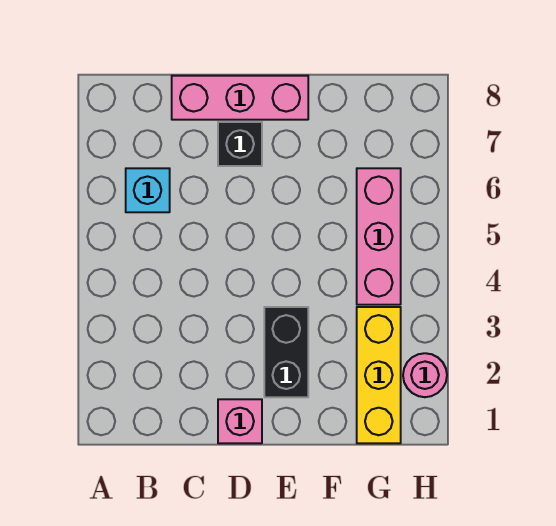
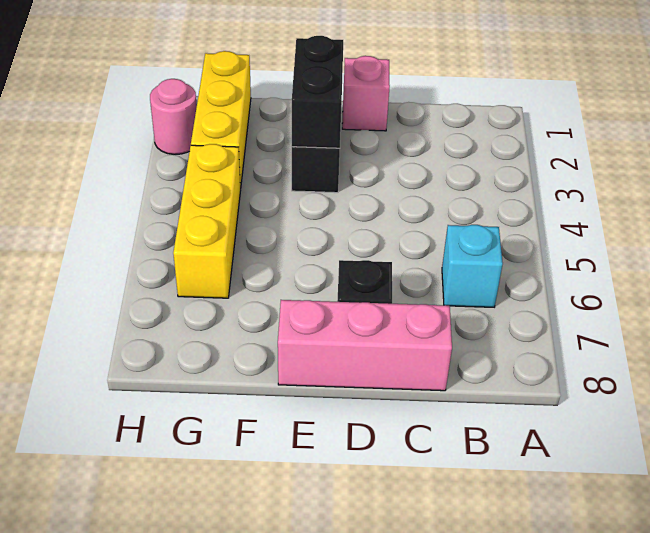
none -> black brick E2:E3 level 2
pink brick G4:G6 level 1 -> yellow brick G4:G6 level 1

